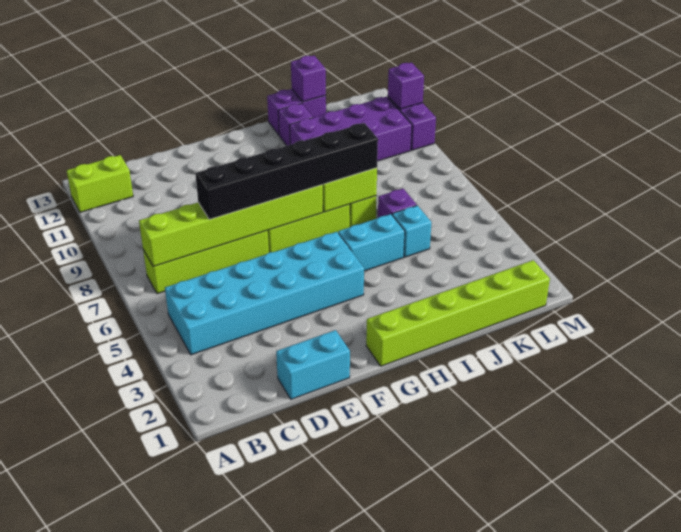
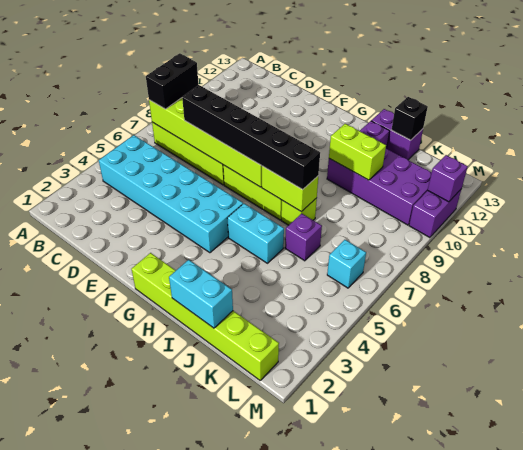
lime brick A12:B12 level 1 -> lime brick I10:J10 level 2
none -> black brick B7:B8 level 3
cyan brick D1:E1 level 1 -> cyan brick I1:J1 level 2
cyan brick J5 level 1 -> cyan brick L6 level 1
purple brick J13 level 2 -> black brick J13 level 2

